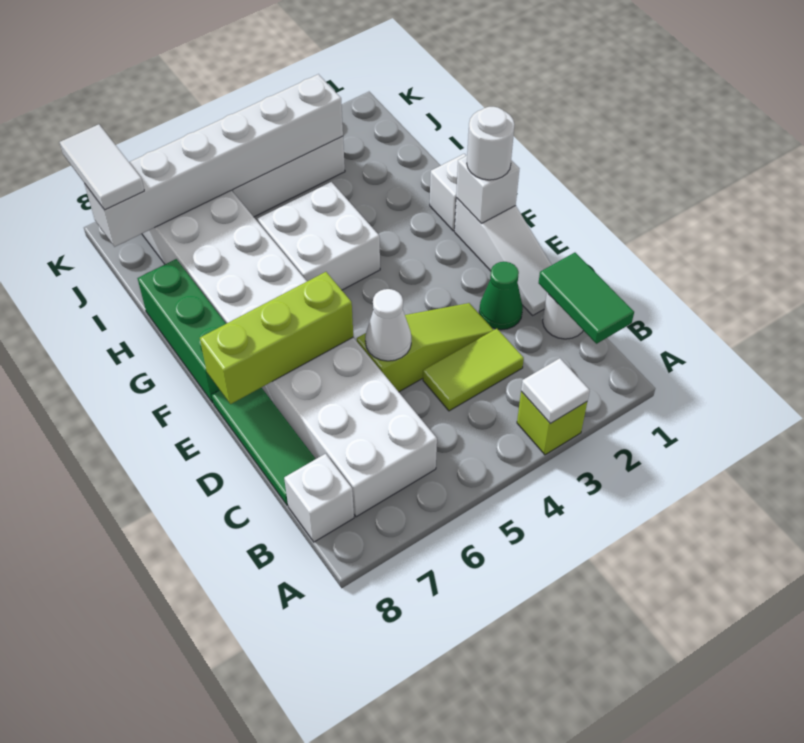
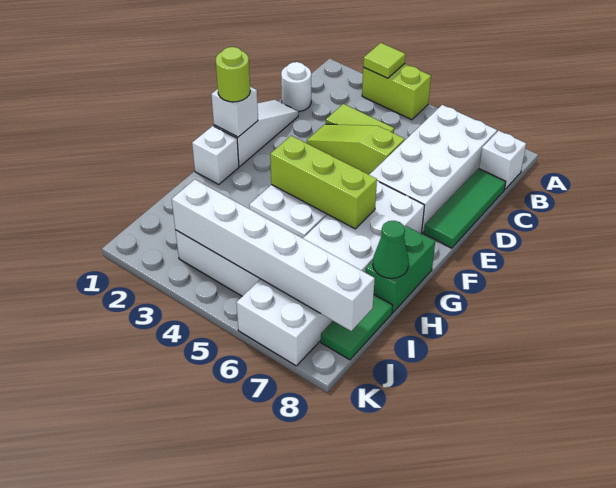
lime brick A3 level 1 -> lime brick A3:A4 level 1
white tile A3 level 2 -> lime tile A3 level 2
green tile B1:C1 level 2 -> green tile I8:J8 level 1
green cone D2 level 1 -> green cone H8 level 2
white cone D5 level 2 -> none
lime brick E6:E8 level 2 -> lime brick G4:G6 level 2
white round brick F1 level 3 -> lime round brick F1 level 3
green brick F8:H8 level 1 -> green brick G8:H8 level 1
white tile J8:K8 level 3 -> none

